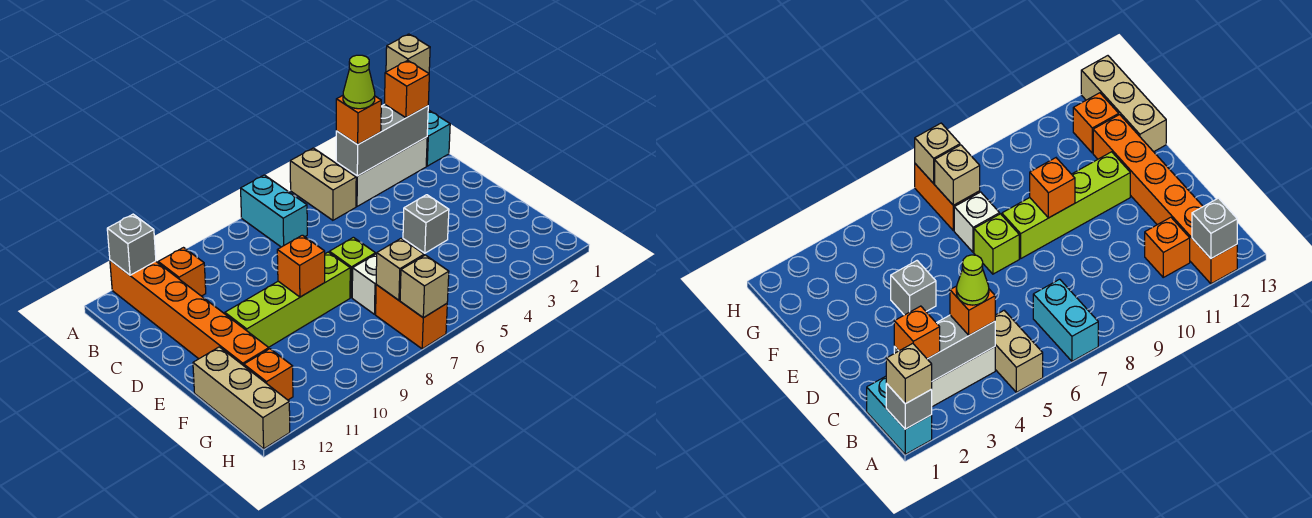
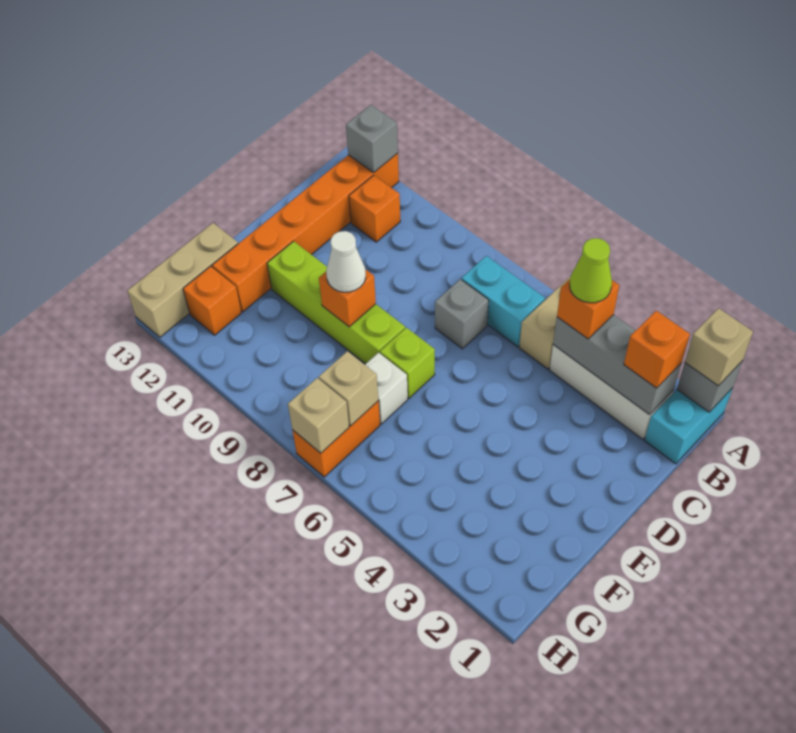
cyan brick A7:B7 level 1 -> cyan brick B6:B7 level 1
grey brick E4 level 1 -> grey brick C7 level 1
none -> white cone E9 level 3

